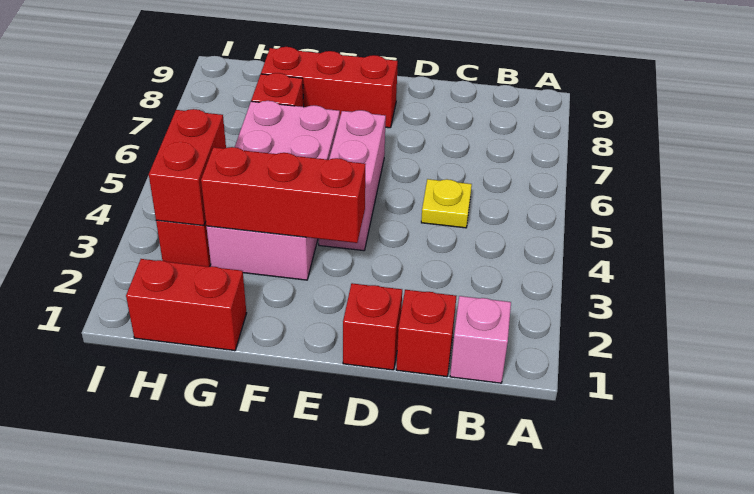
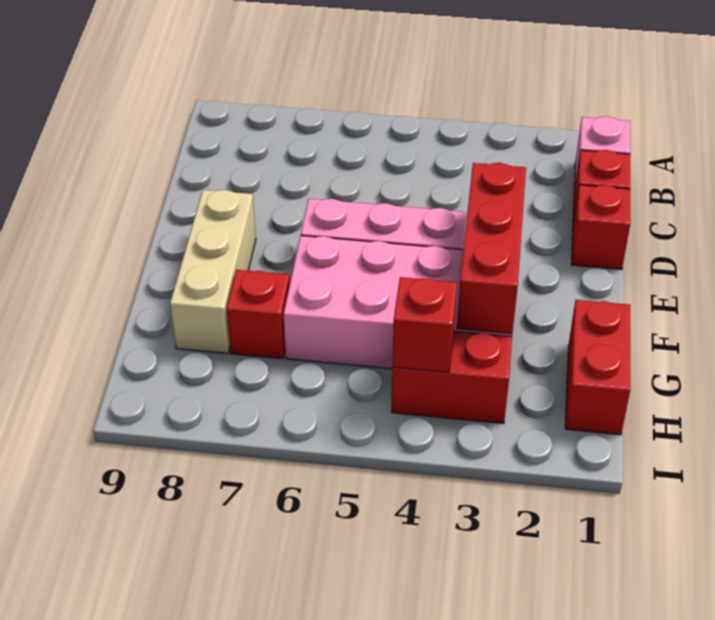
yellow plate C5 level 1 -> none
red brick E8:G8 level 1 -> tan brick E8:G8 level 1
red brick H3:H4 level 2 -> red brick H4 level 2

